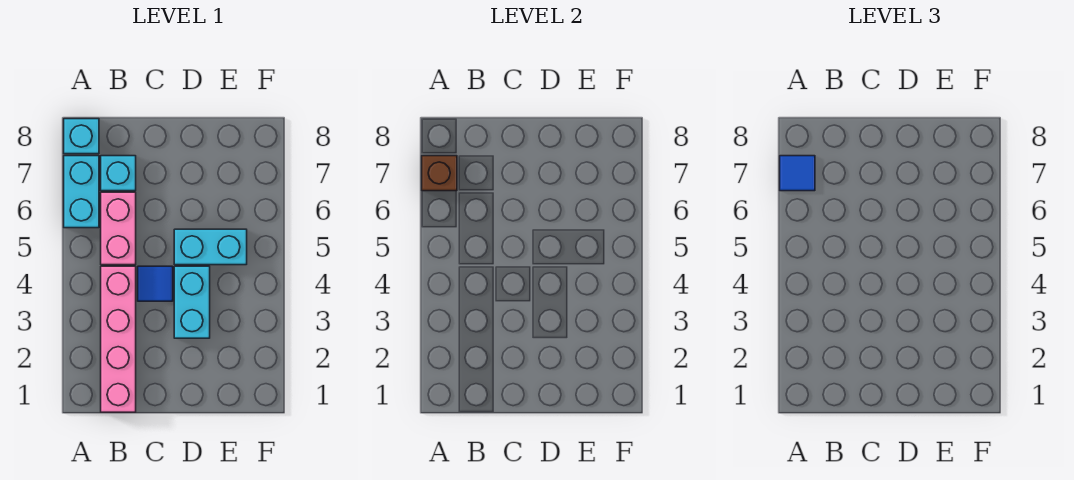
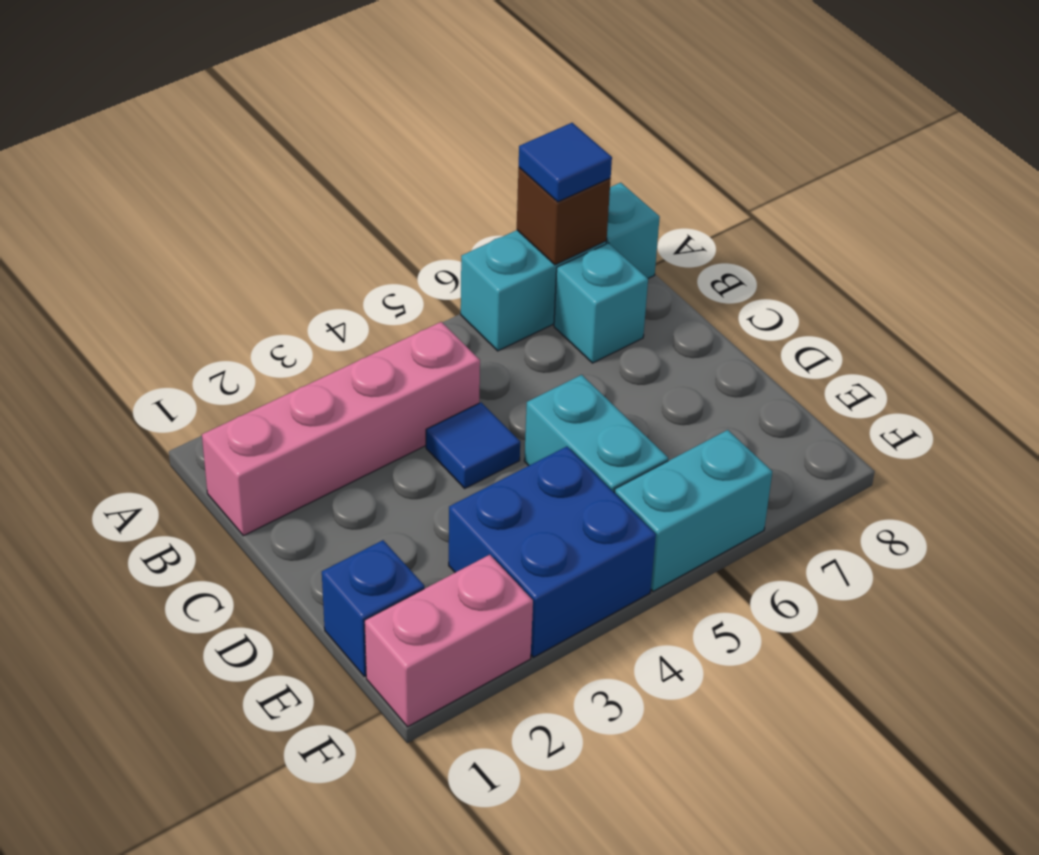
pink brick B5:B6 level 1 -> pink brick F1:F2 level 1
cyan brick D3:D4 level 1 -> cyan brick F5:F6 level 1
none -> blue brick E1 level 1
none -> blue brick E3:F4 level 1

